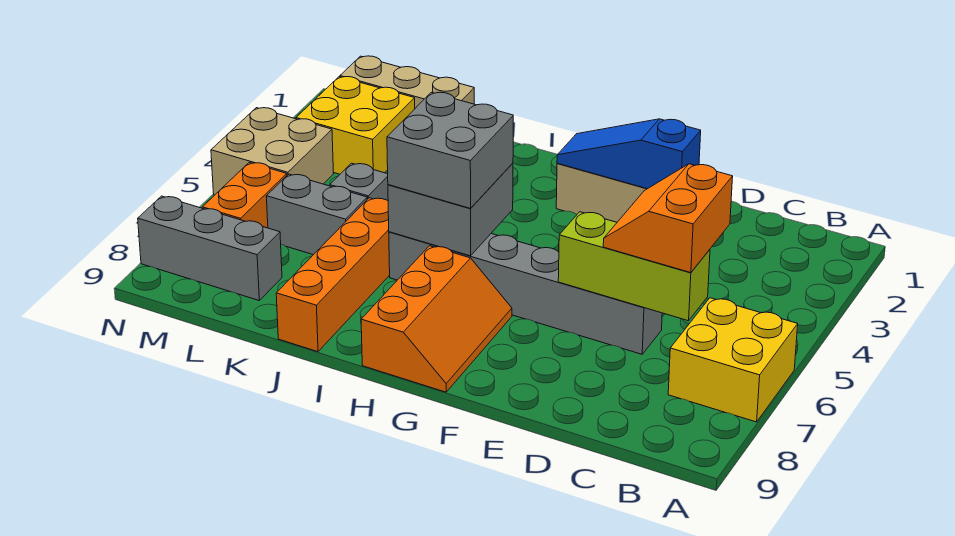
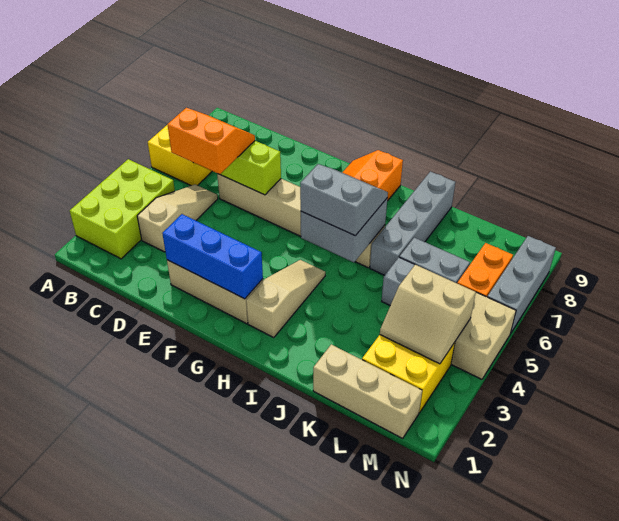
none -> lime brick A2:B4 level 1
none -> tan slope C3:C5 level 1 top 3
orange slope C5:D6 level 3 top C -> orange slope C5:D6 level 3 top 5
grey brick D6:I6 level 1 -> tan brick D6:I6 level 1
blue slope E2:G2 level 2 top E -> blue brick E2:G2 level 2
none -> tan slope H2:H4 level 1 top 2
grey brick H5:I6 level 3 -> grey slope H5:I6 level 3 top 5
orange brick J6:J9 level 1 -> grey brick J6:J9 level 1
none -> tan slope L3:M4 level 2 top 4
grey brick L8:N8 level 1 -> grey brick N6:N8 level 1

